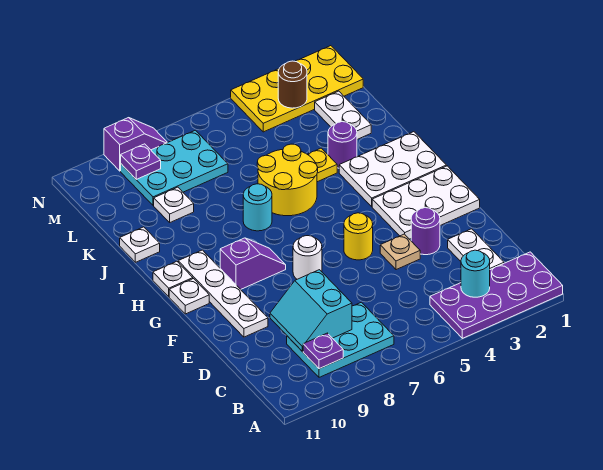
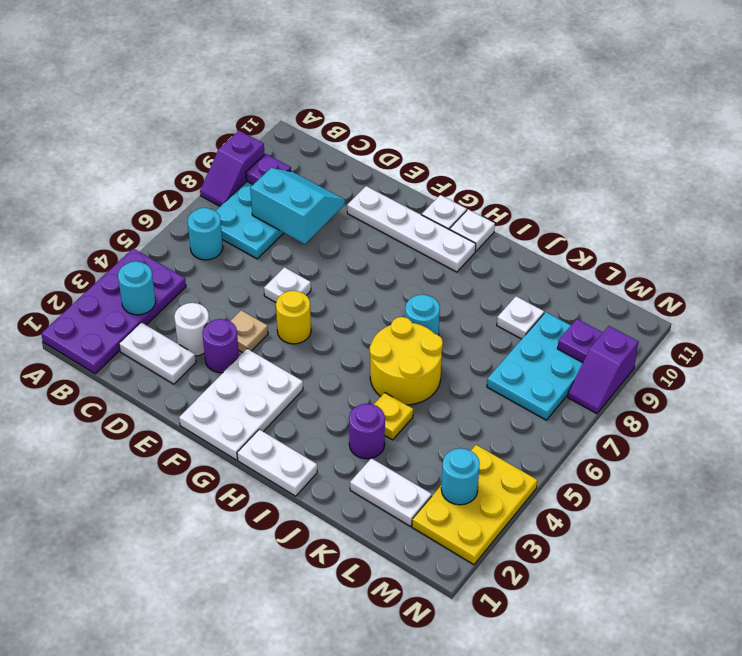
none -> cyan round brick B6 level 1
white round brick F7 level 1 -> white round brick D3 level 1
purple slope G8:G9 level 1 top 9 -> purple slope A8:A9 level 1 top 9
white plate H1:I3 level 1 -> white plate H1:I1 level 1
white plate J11 level 1 -> white plate E6 level 1
yellow plate M1:N4 level 1 -> yellow plate M2:N4 level 1
brown round brick M3 level 2 -> cyan round brick M3 level 2

